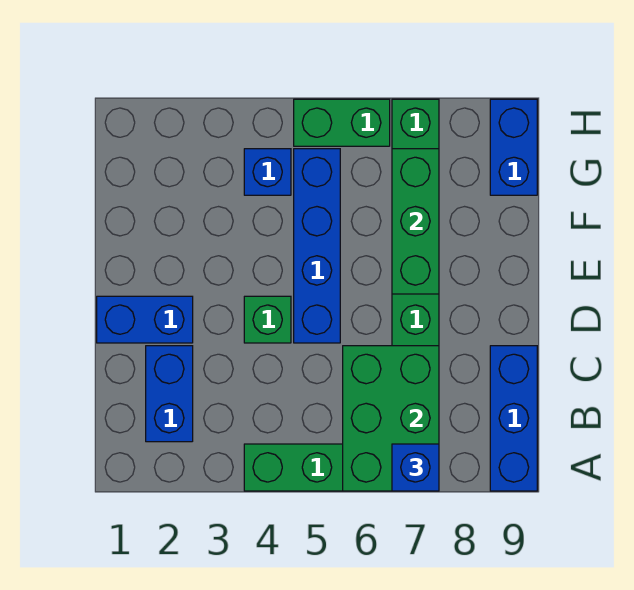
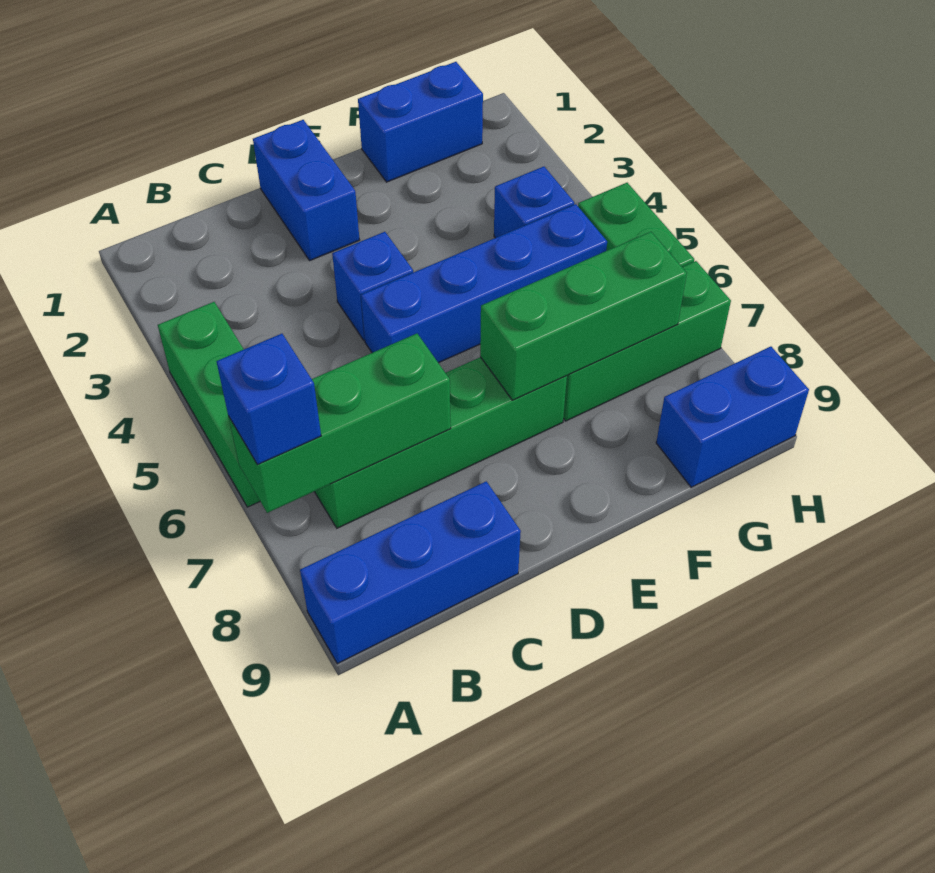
green brick A6:C7 level 2 -> green brick A7:C7 level 2
blue brick B2:C2 level 1 -> blue brick F1:G1 level 1
green brick D4 level 1 -> blue brick D4 level 1

